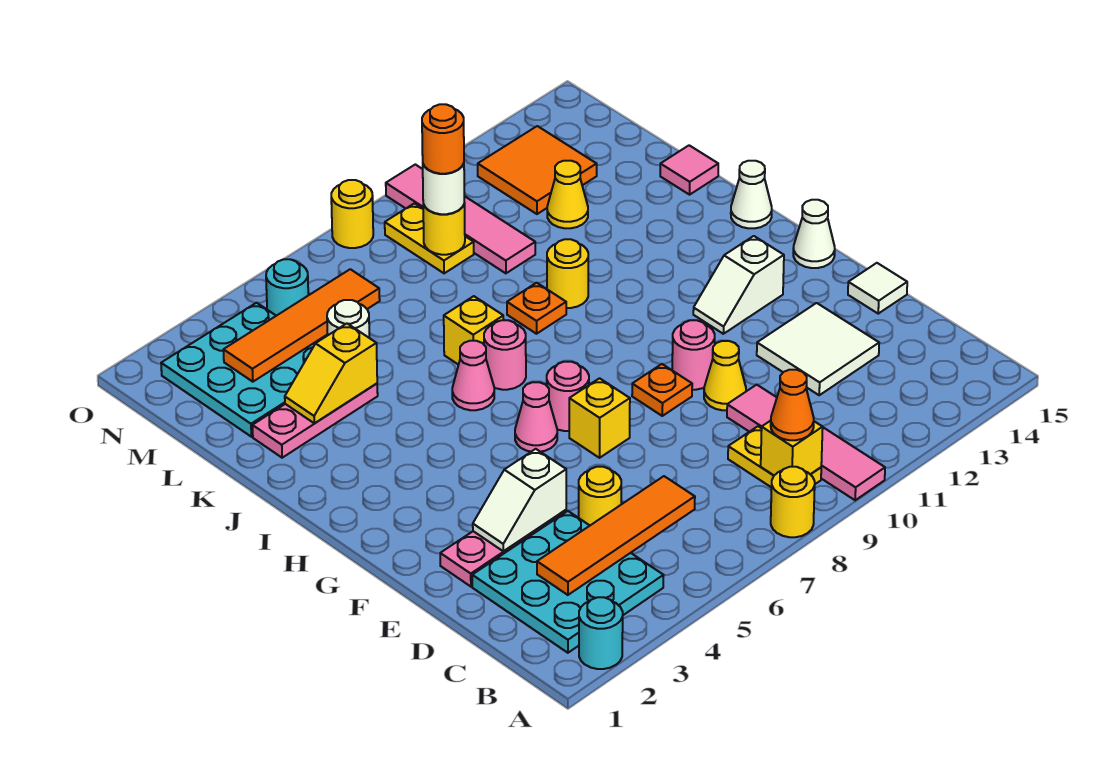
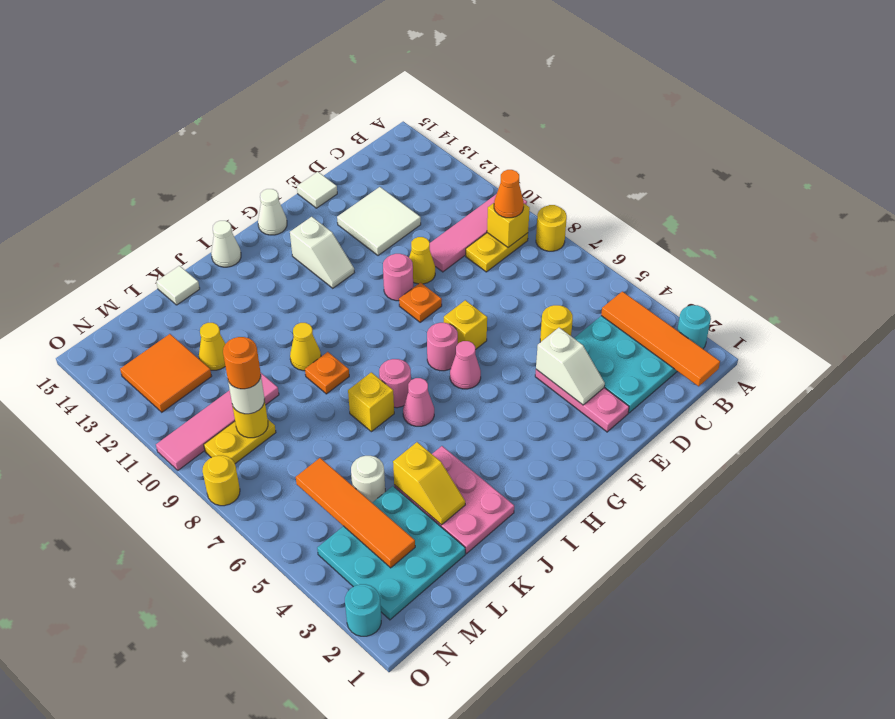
orange tile C3:C6 level 2 -> orange tile B1:B4 level 2
yellow round brick J10 level 1 -> yellow cone J10 level 1
pink plate K2:K4 level 1 -> pink plate J2:K4 level 1
pink tile K15 level 1 -> white tile K15 level 1
cyan round brick N5 level 1 -> cyan round brick O2 level 1

